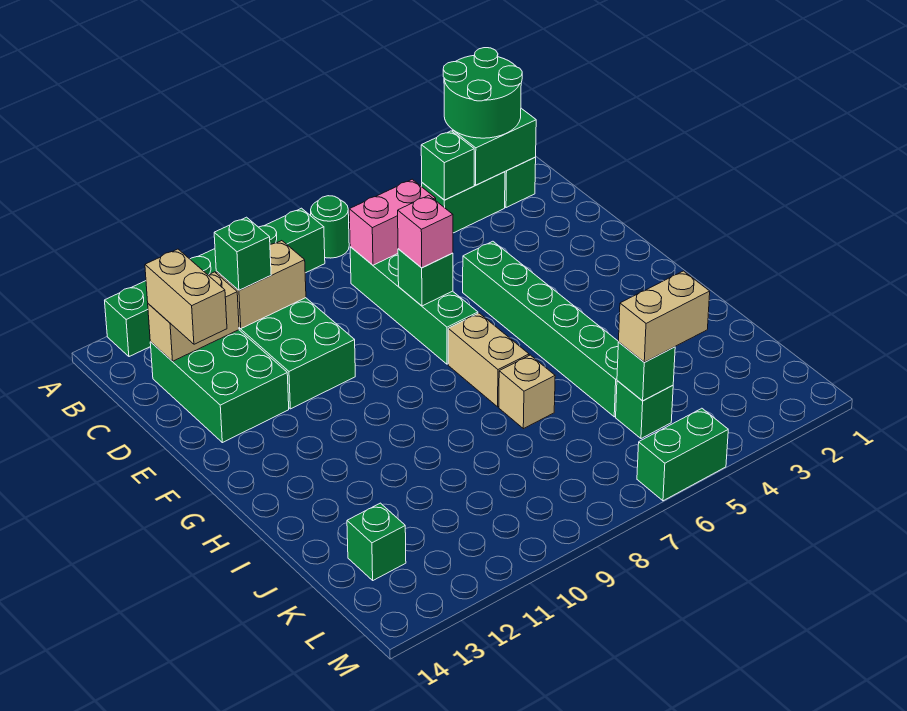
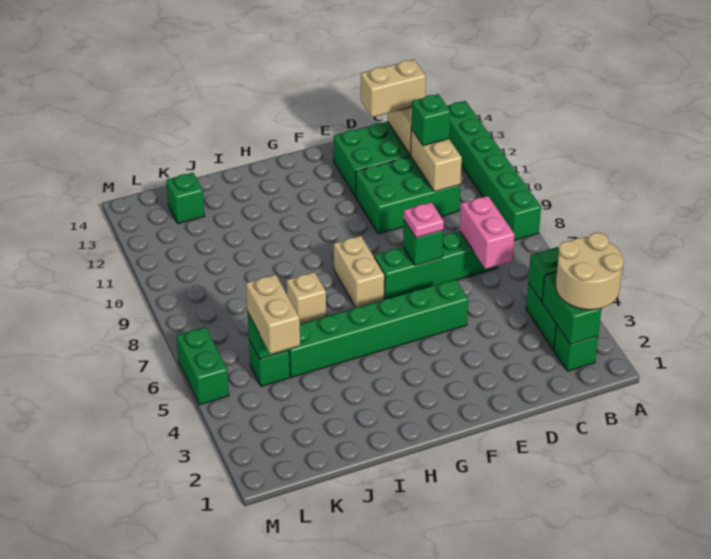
green round brick A2:B3 level 3 -> tan round brick A2:B3 level 3
green round brick A7 level 1 -> none
pink brick E7 level 3 -> pink plate E7 level 3
tan brick G7:H7 level 1 -> tan brick G7:G8 level 1

